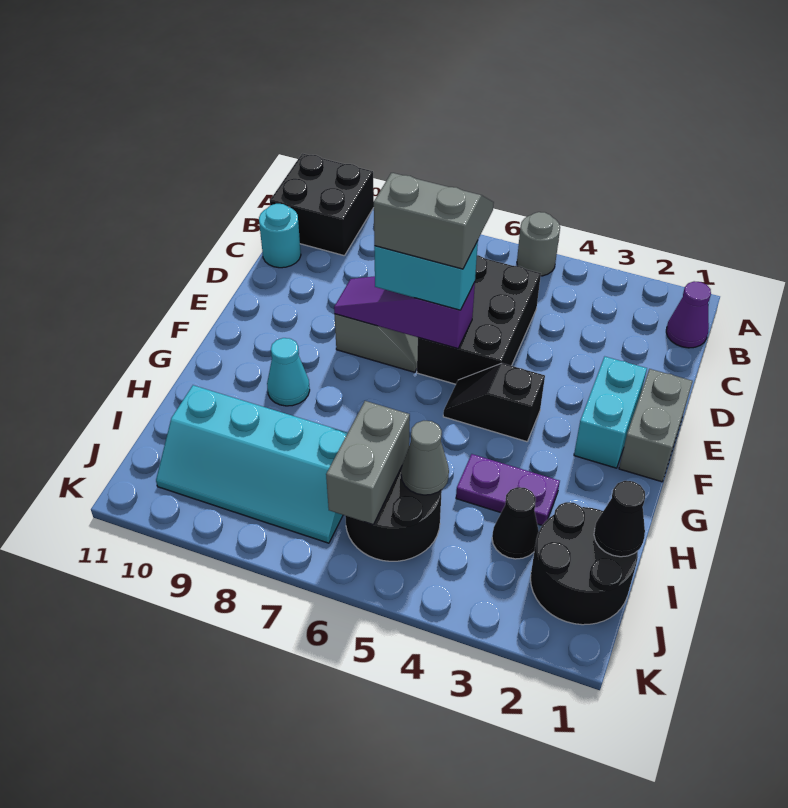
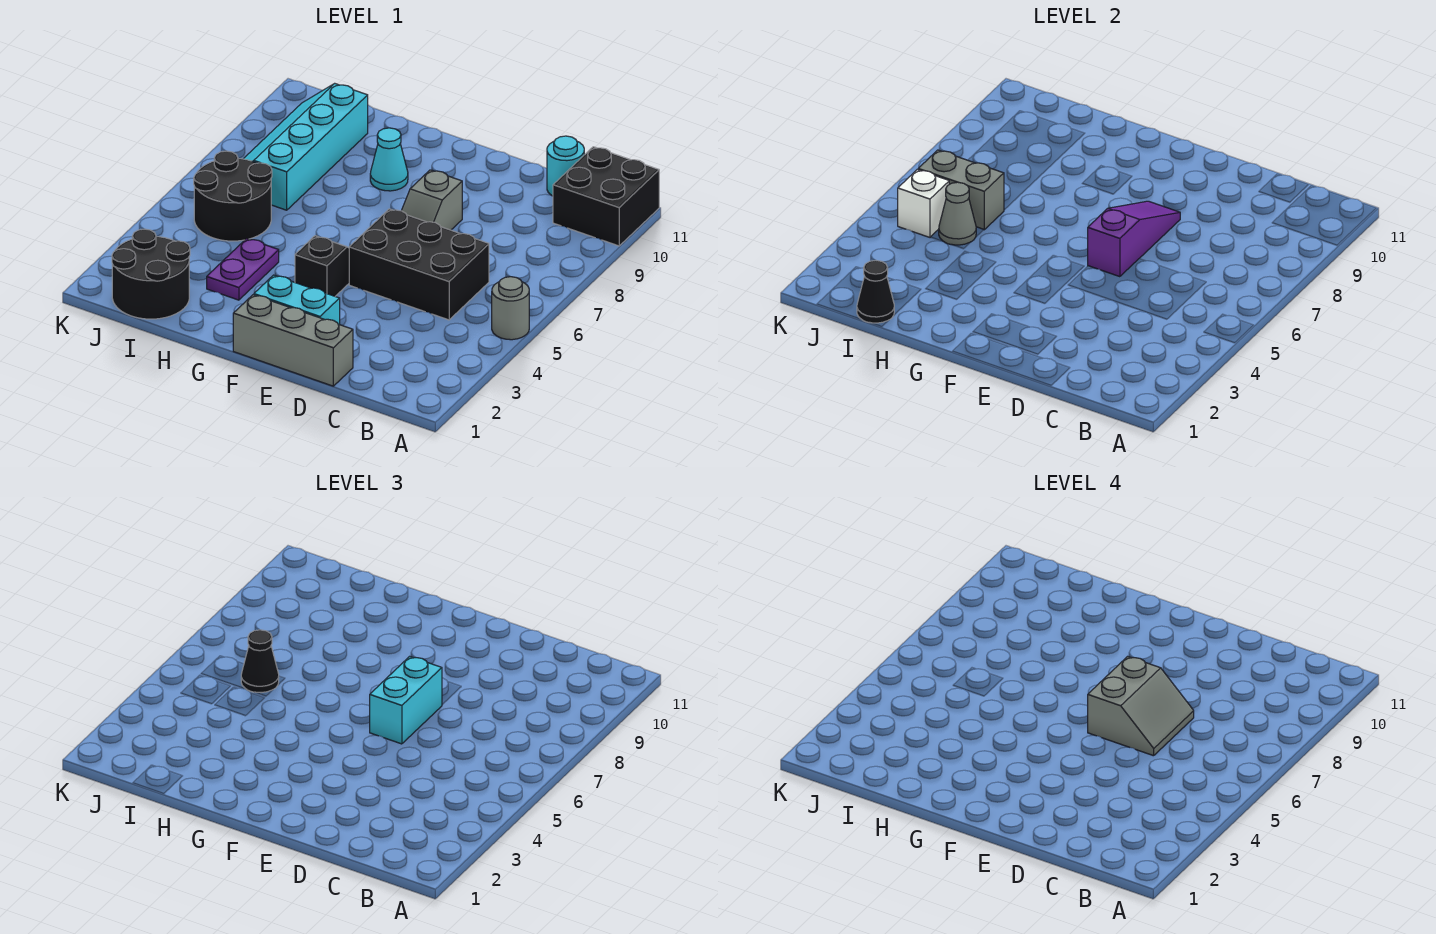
purple cone B1 level 1 -> none
grey brick E1:F1 level 1 -> grey brick D1:F1 level 1
black cone I3 level 1 -> black cone I6 level 3
none -> white brick J5 level 2

